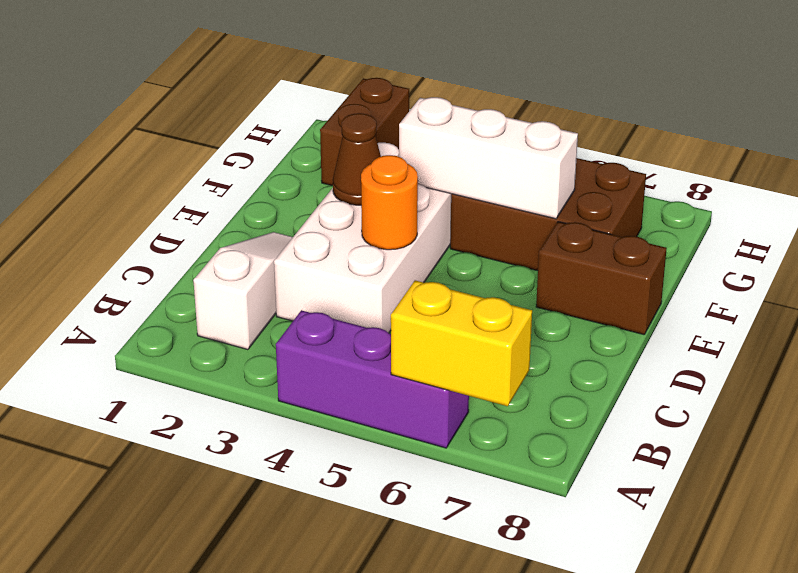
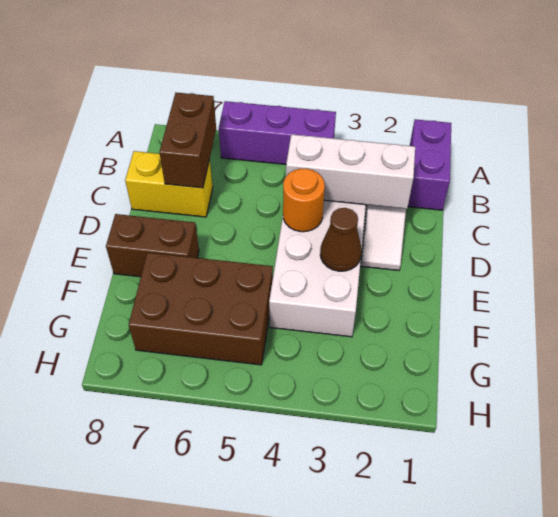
none -> purple brick A1:B1 level 1
yellow brick A6:A7 level 2 -> yellow brick C7:C8 level 1
white brick F4:F6 level 2 -> white brick C2:C4 level 2
brown brick G2:H2 level 1 -> brown brick B7:C7 level 2

